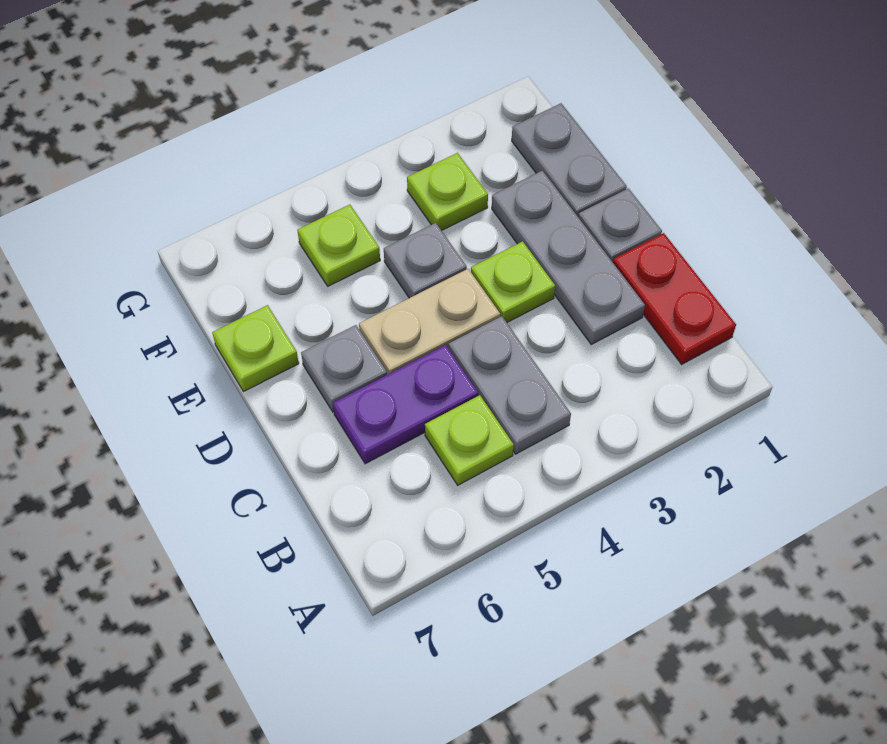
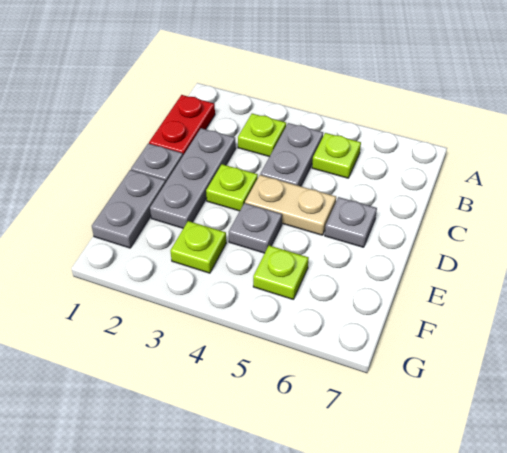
purple plate C5:C6 level 1 -> none
lime plate E7 level 1 -> lime plate B3 level 1

